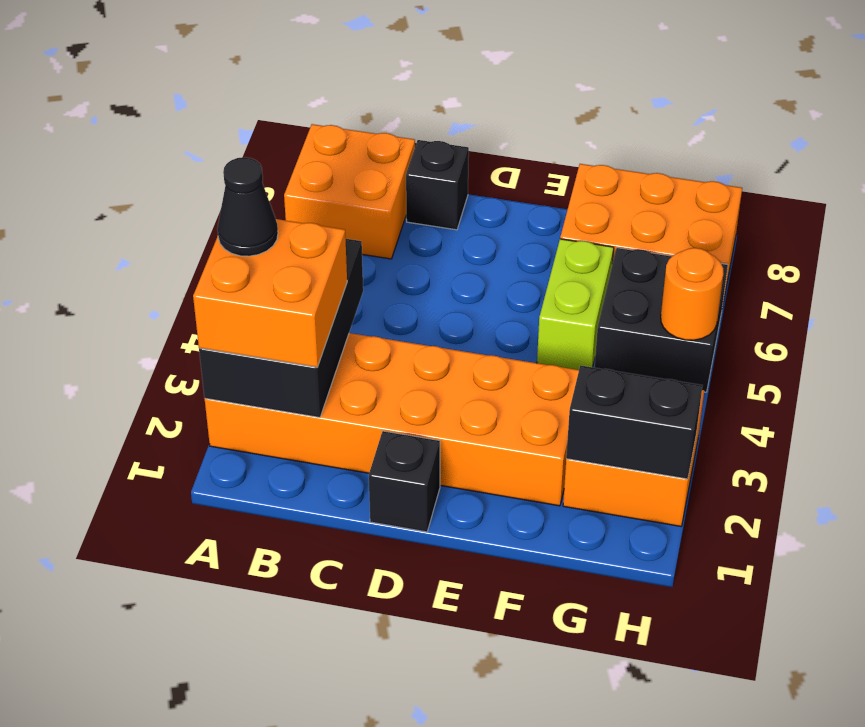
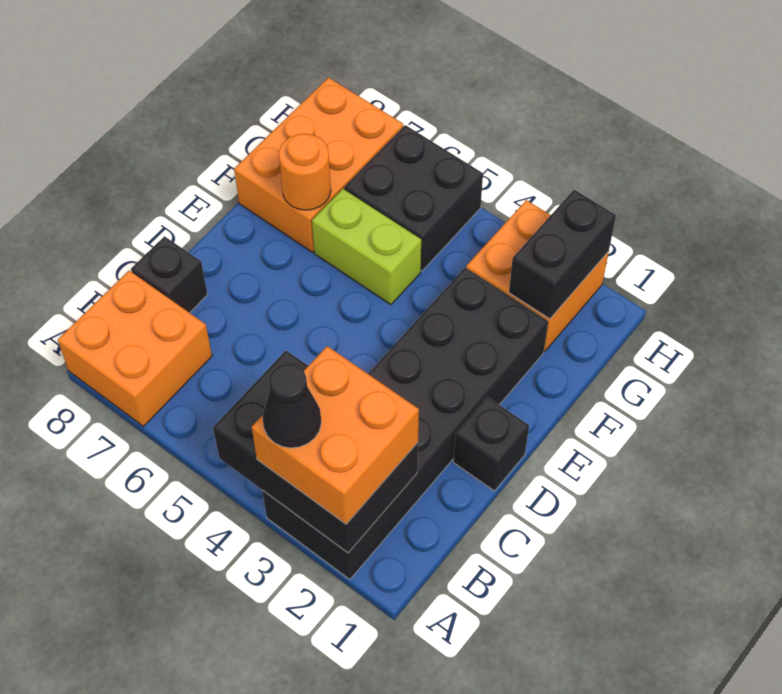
orange brick A2:F3 level 1 -> black brick A2:F3 level 1
orange round brick H5 level 2 -> orange round brick F7 level 2

